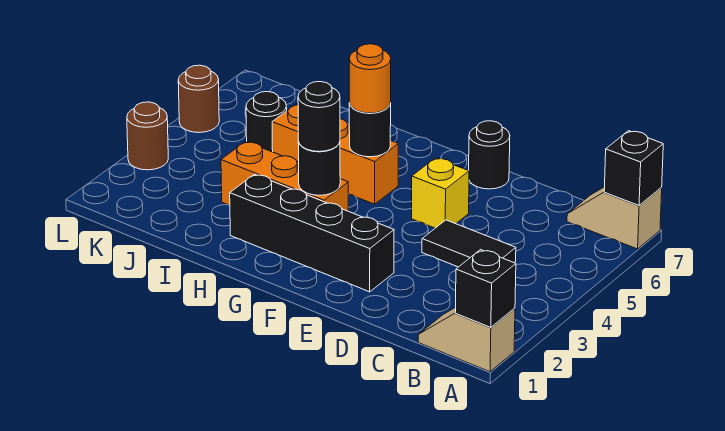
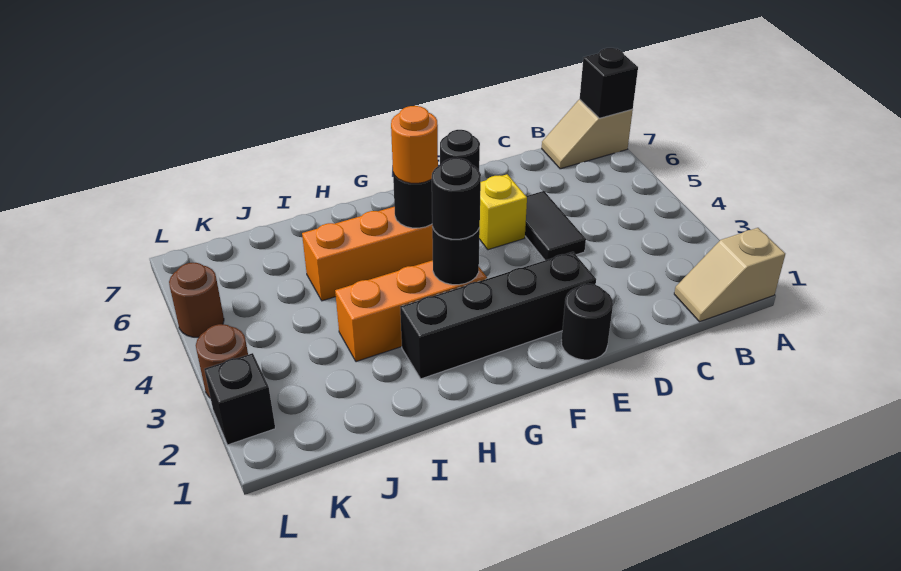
black brick A1 level 2 -> black brick L2 level 1
black tile C4:D4 level 1 -> black tile D4:D5 level 1
black round brick J5 level 1 -> black round brick E1 level 1

